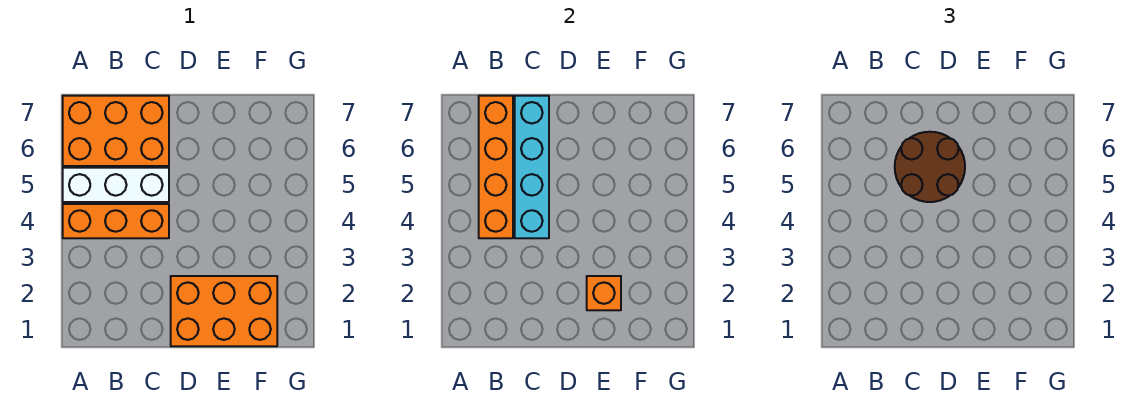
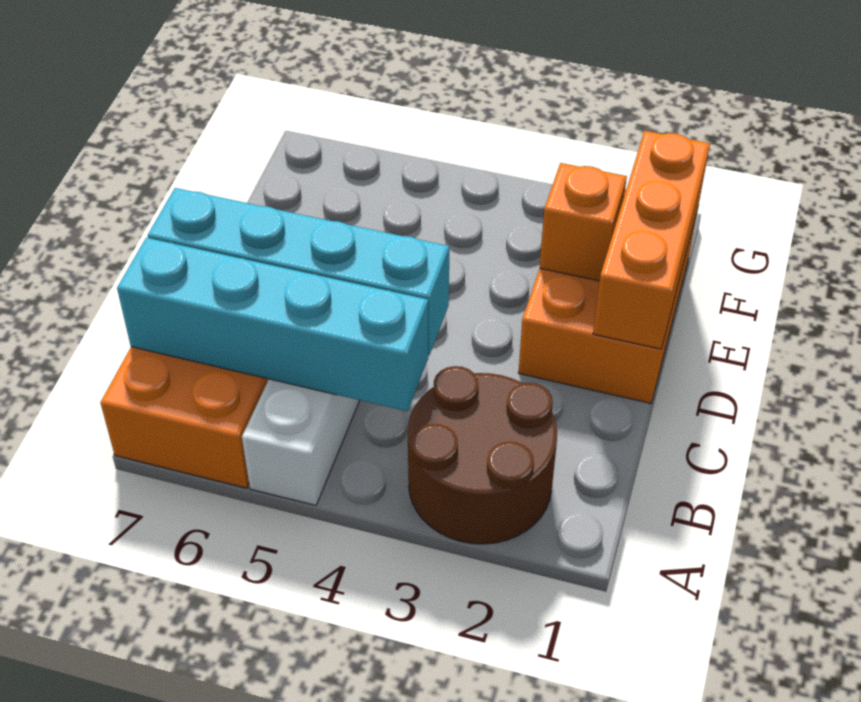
orange brick A4:C4 level 1 -> orange brick D1:F1 level 2
orange brick B4:B7 level 2 -> cyan brick B4:B7 level 2
brown round brick C5:D6 level 3 -> brown round brick A2:B3 level 1

